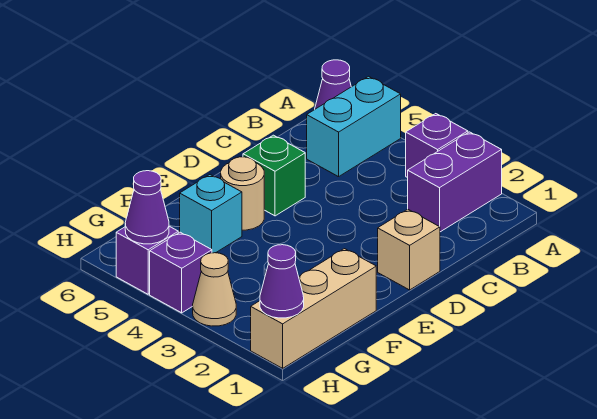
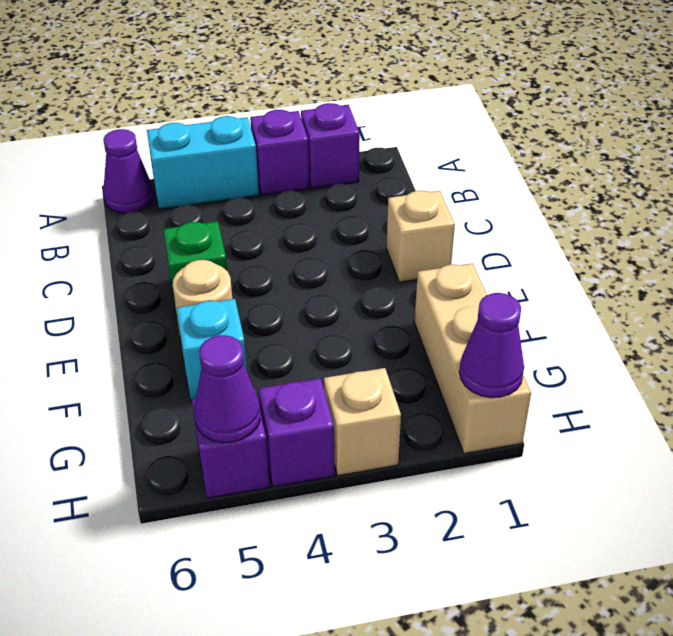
purple brick A2:B2 level 1 -> purple brick A2 level 1
cyan brick A5:B5 level 1 -> cyan brick A4:A5 level 1
tan cone H3 level 1 -> tan brick H3 level 1

